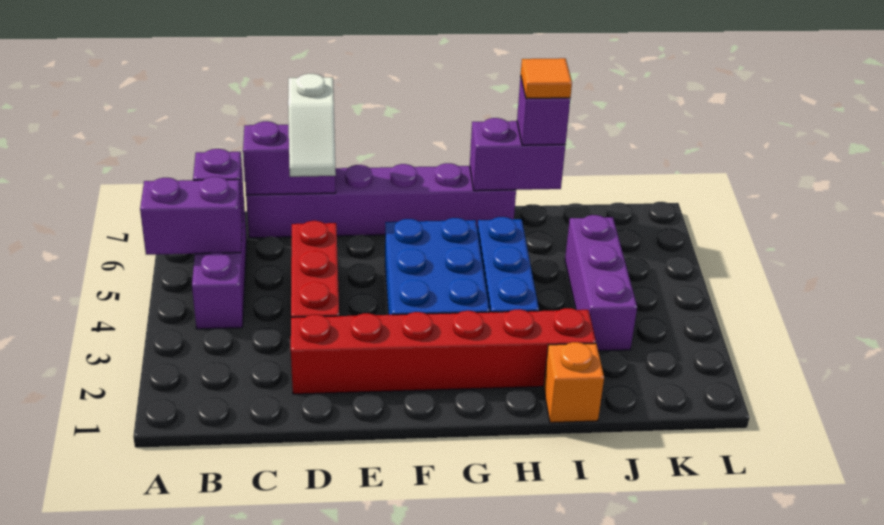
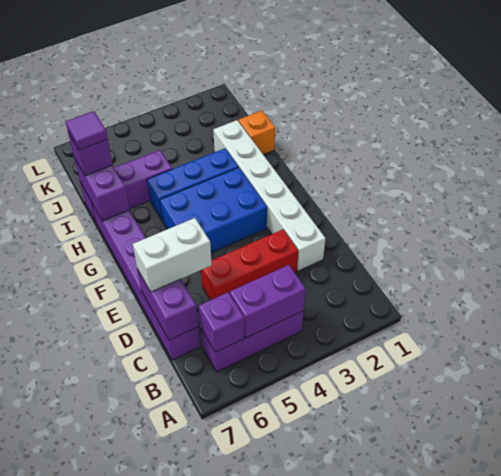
purple brick A5:B5 level 2 -> purple brick B4:B5 level 2
red brick D2:I2 level 1 -> white brick D2:I2 level 1
white slope D6:D7 level 3 top 7 -> white brick D6:D7 level 3
orange tile I7 level 4 -> purple tile I7 level 4
purple brick J3:J5 level 1 -> purple brick I5:I7 level 1

